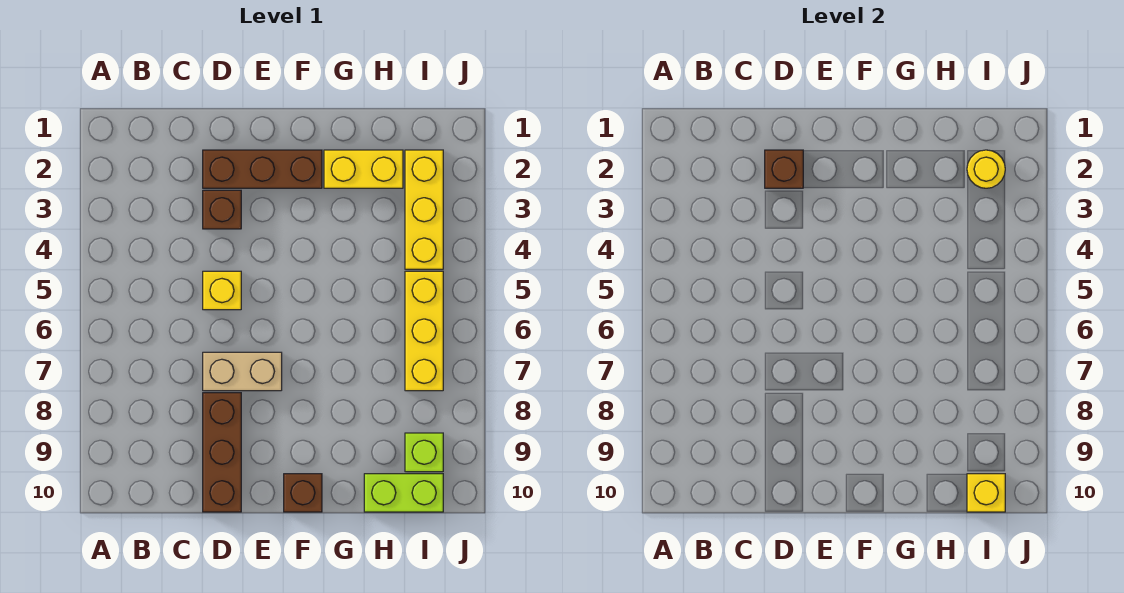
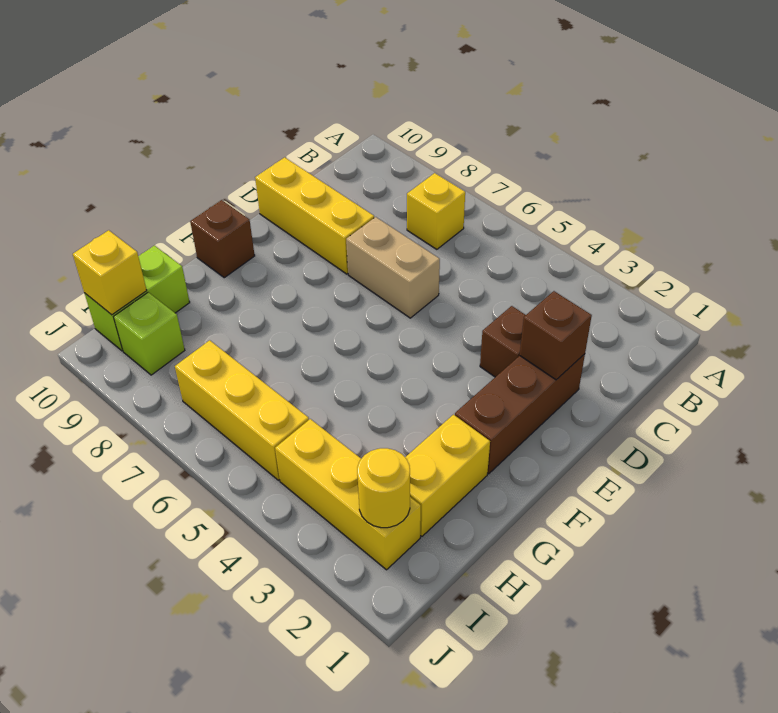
yellow brick D5 level 1 -> yellow brick B7 level 1
tan brick D7:E7 level 1 -> tan brick D6:D7 level 1
brown brick D8:D10 level 1 -> yellow brick D8:D10 level 1

